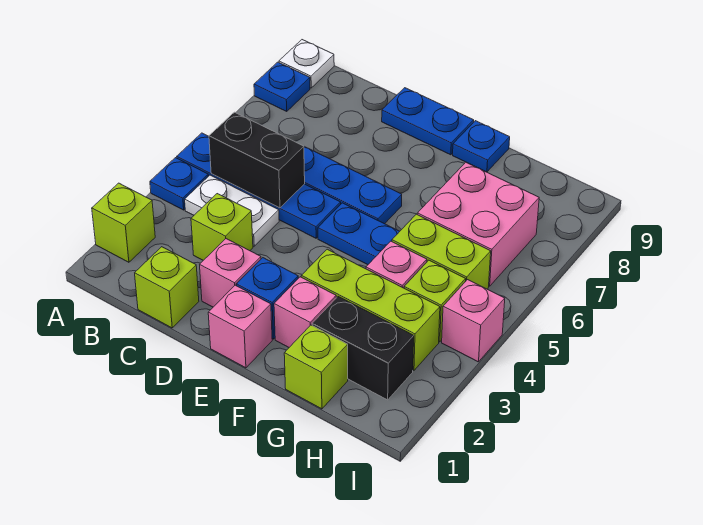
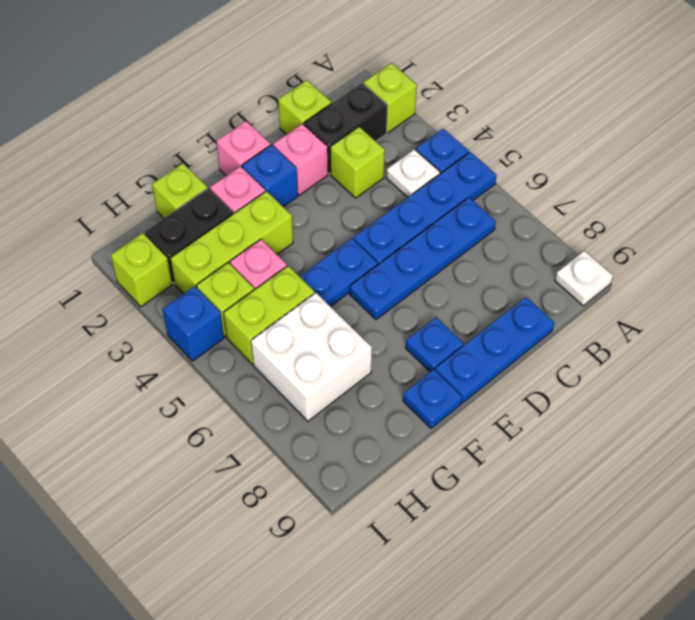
blue plate A8 level 1 -> blue plate E8 level 1
white plate B4:C4 level 1 -> white plate B4 level 1
black brick B5:C5 level 2 -> black brick B2:C2 level 1
blue plate D9:E9 level 1 -> blue plate C9:E9 level 1
pink brick G6:H7 level 1 -> white brick G6:H7 level 1
none -> lime brick I2 level 1
pink brick I4 level 1 -> blue brick I4 level 1

